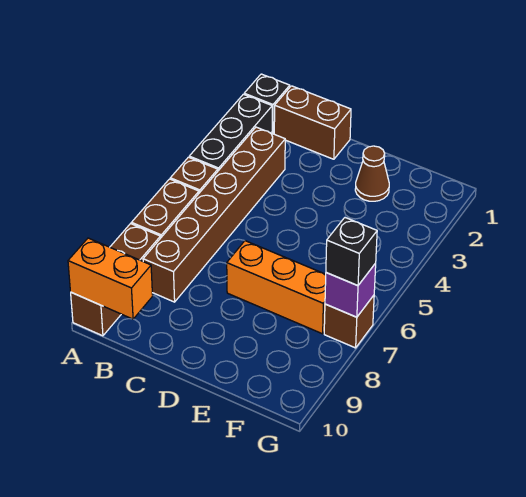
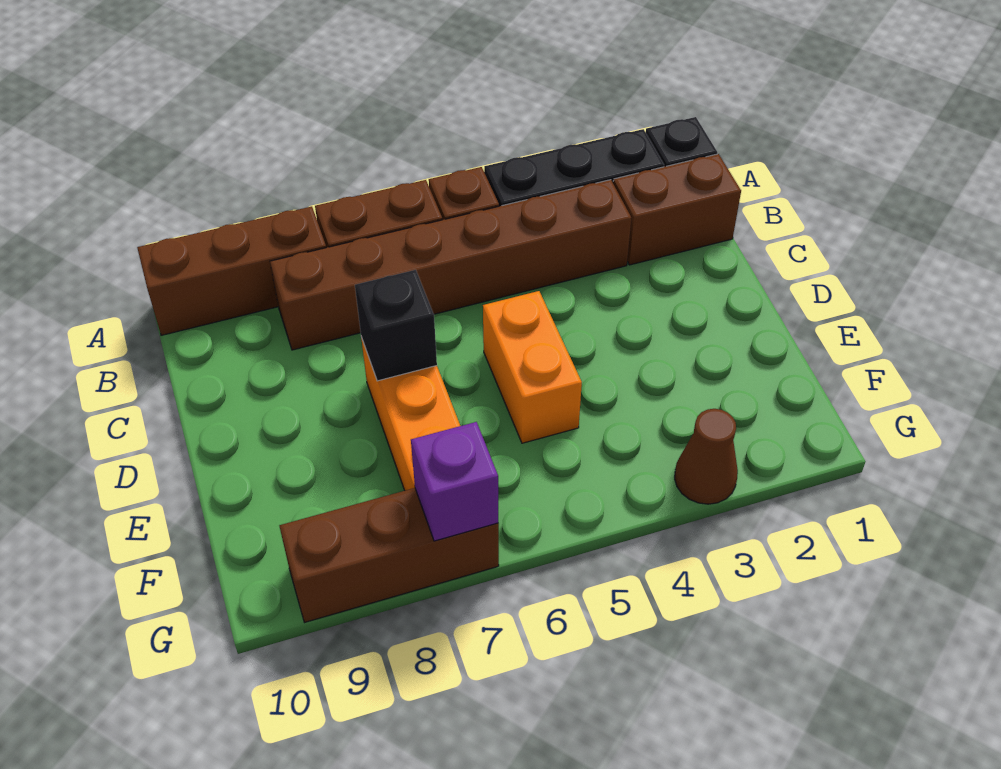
orange brick A10:B10 level 2 -> orange brick D5:E5 level 1
brown brick B1:C1 level 1 -> brown brick B1:B2 level 1
brown cone E2 level 1 -> brown cone G3 level 1
brown brick G7 level 1 -> brown brick G7:G9 level 1
black brick G7 level 3 -> black brick D7 level 2

